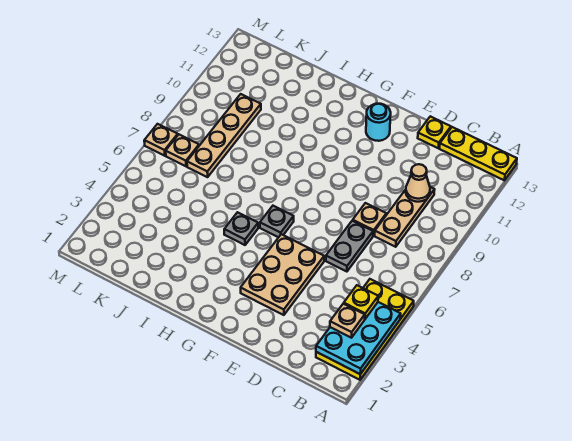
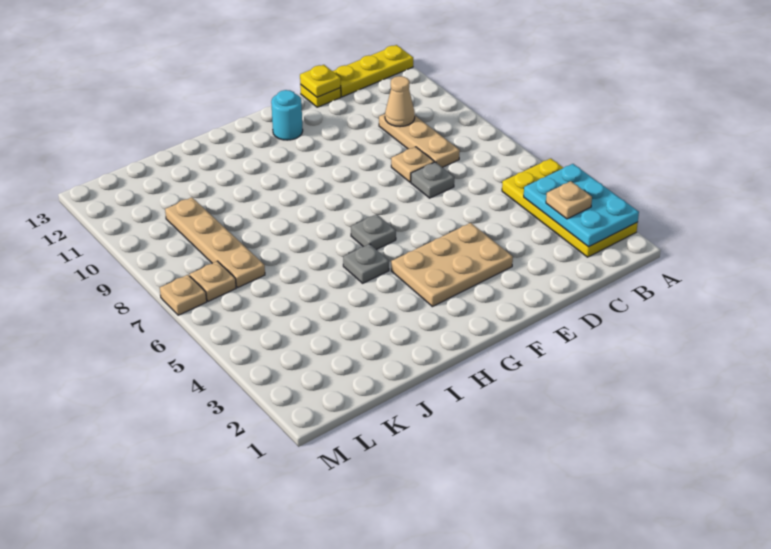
yellow plate B4 level 3 -> yellow plate D13 level 2
grey plate D6:D7 level 1 -> grey plate D7 level 1
tan plate E3:F5 level 1 -> tan plate E3:G4 level 1

